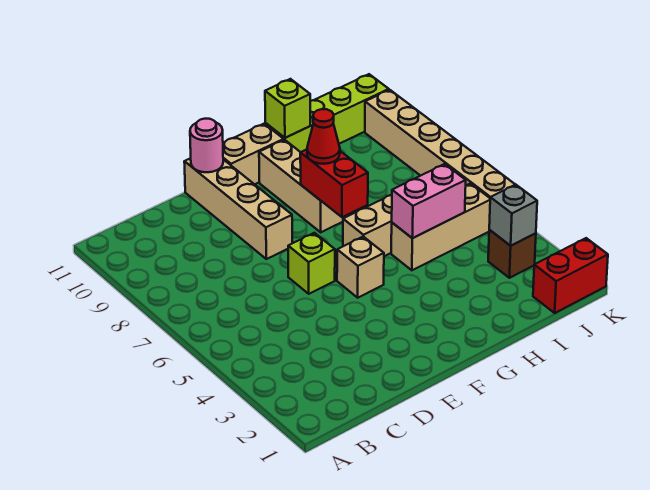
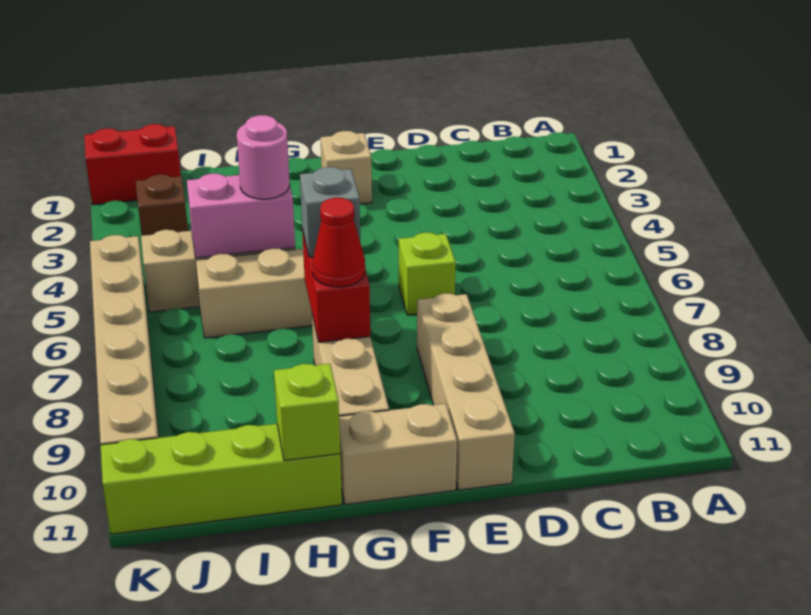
pink round brick E11 level 2 -> pink round brick H5 level 3
tan brick F5 level 1 -> tan brick F2 level 1
grey brick J3 level 2 -> grey brick G7 level 3

